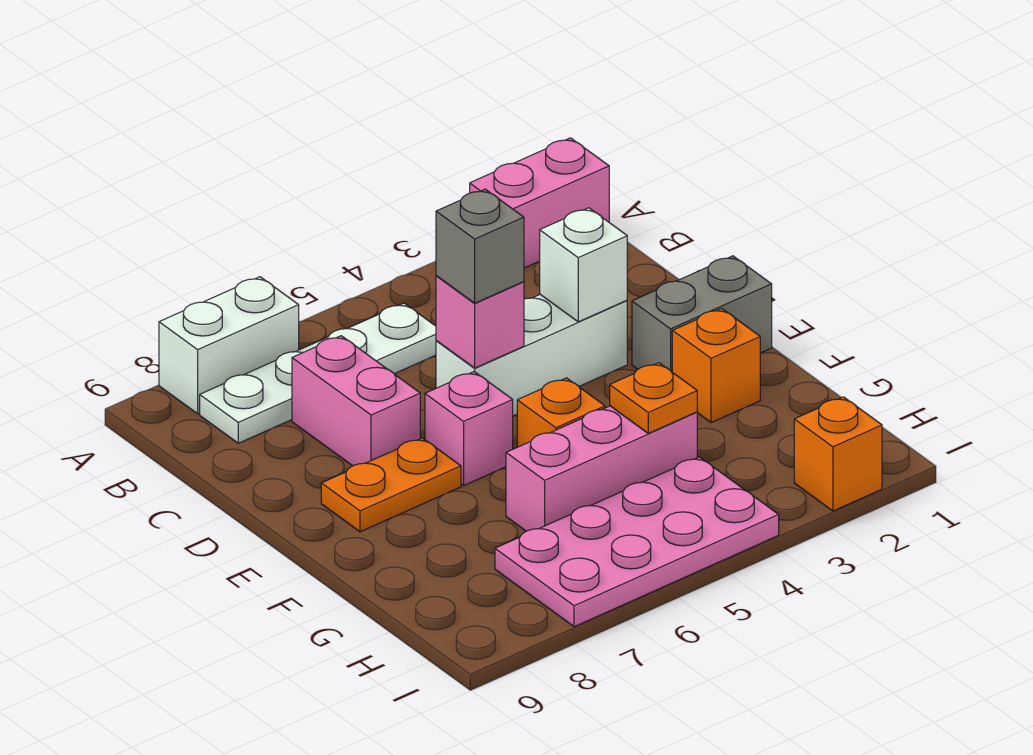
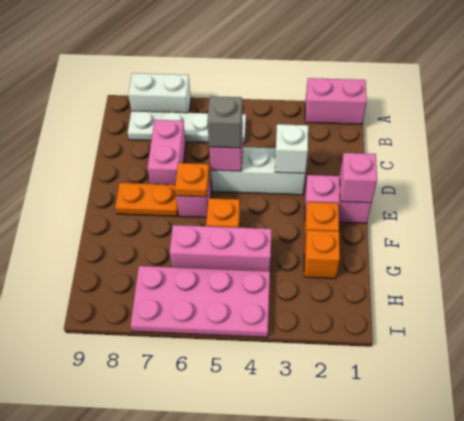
grey brick E1:E2 level 1 -> pink brick E1:E2 level 1
none -> pink brick E1 level 2
orange plate G4 level 2 -> orange plate E6 level 2
orange brick I2 level 1 -> orange brick G2 level 1

